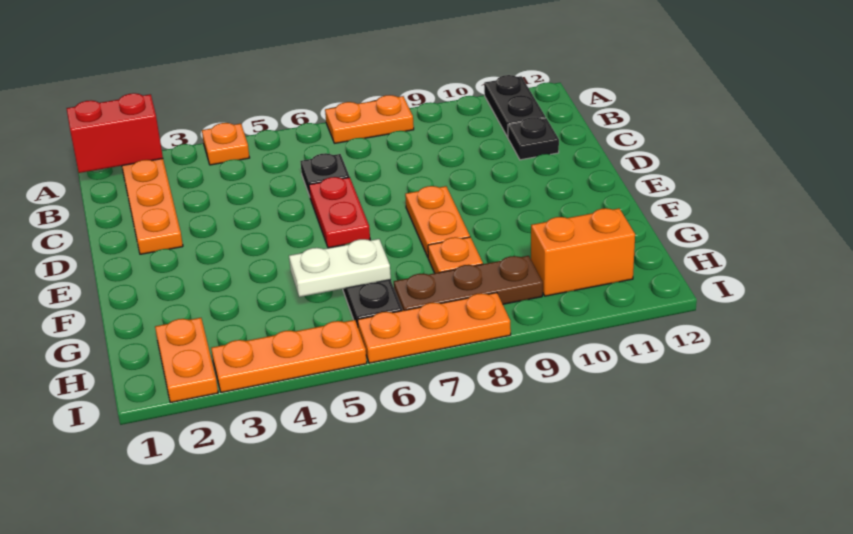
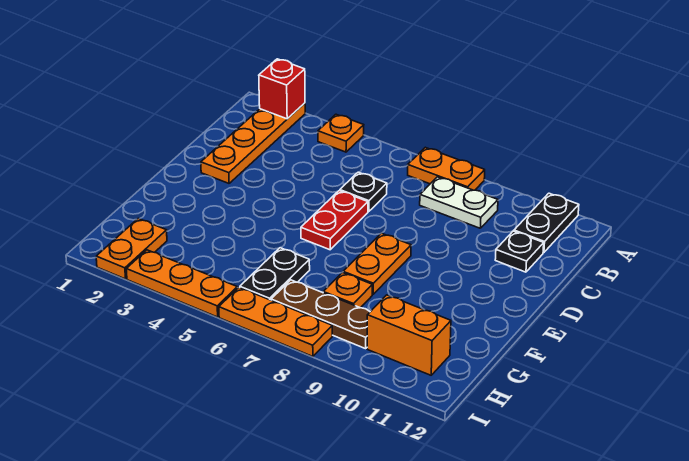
red brick A1:A2 level 2 -> red brick A2 level 2
white plate G5:G6 level 2 -> white plate B8:B9 level 1

